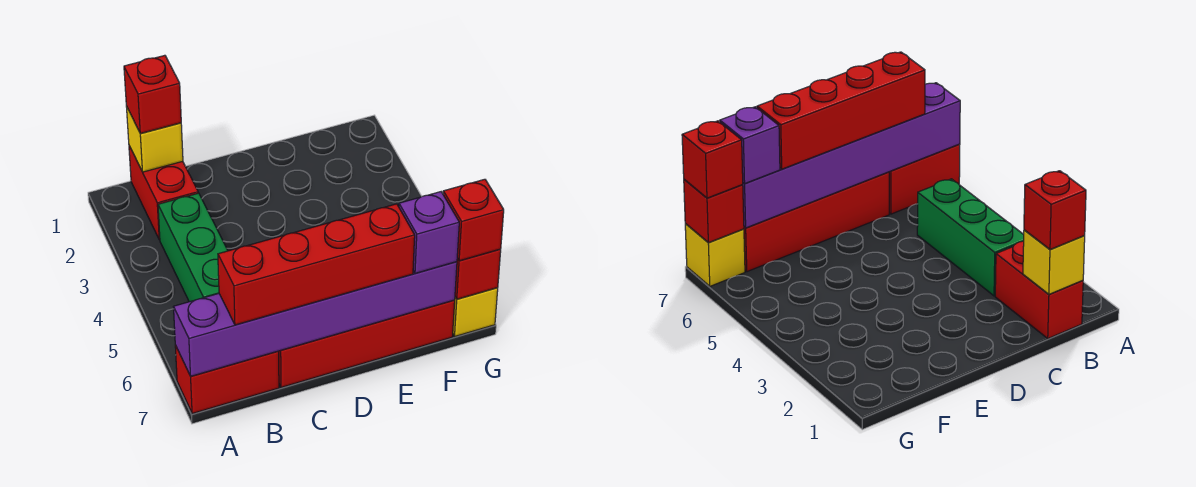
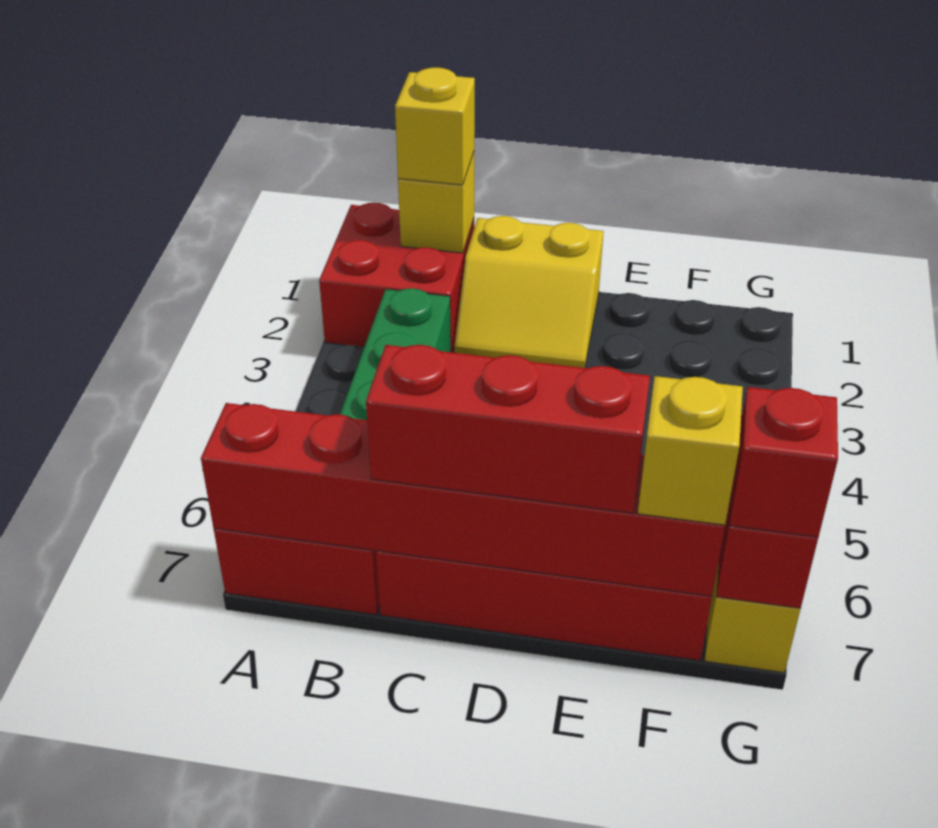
purple brick A7:F7 level 2 -> red brick A7:F7 level 2
red brick B1:B2 level 1 -> red brick A1:B2 level 1
red brick B1 level 3 -> yellow brick B1 level 3
red brick B7:E7 level 3 -> red brick C7:E7 level 3
none -> yellow slope C1:D2 level 1 top 1
purple brick F7 level 3 -> yellow brick F7 level 3

